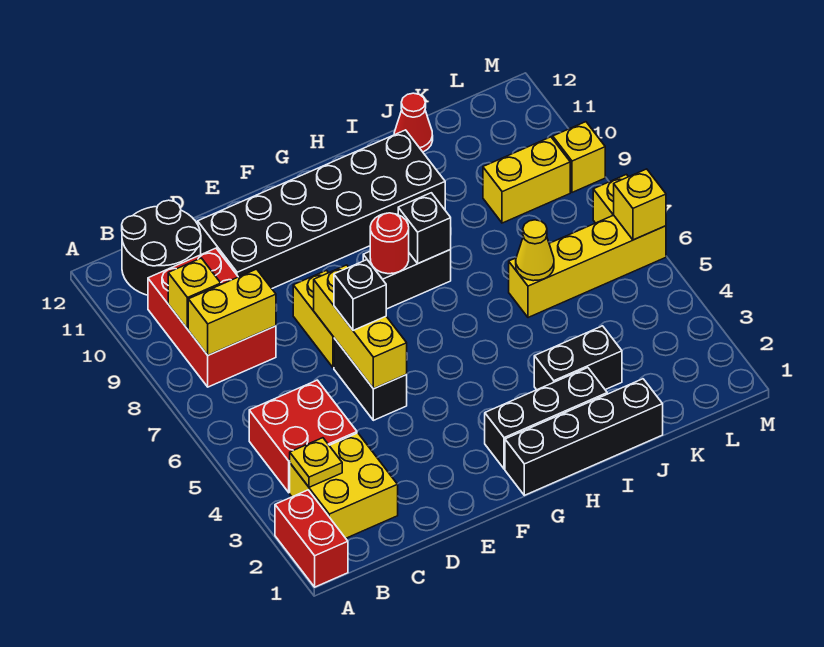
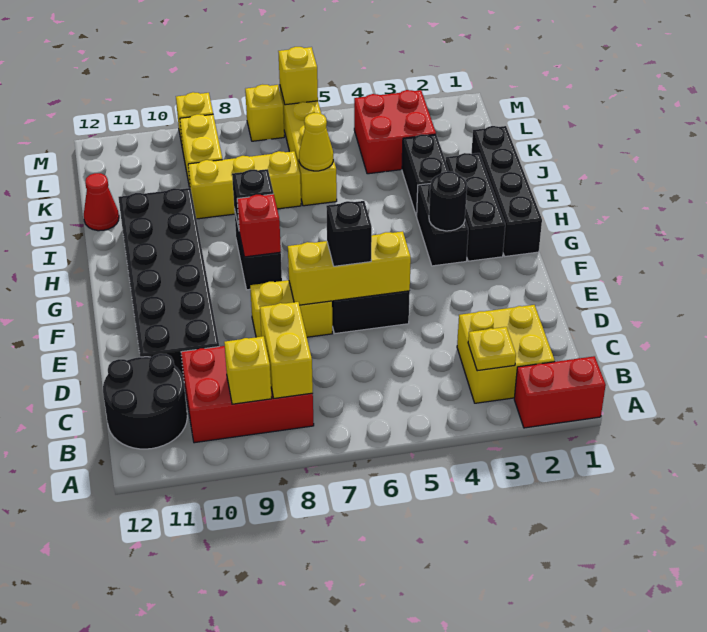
red brick B4:C5 level 1 -> red brick K3:L4 level 1
none -> black brick G3:H3 level 1
none -> black round brick G3 level 2
red round brick G8 level 2 -> red brick G8 level 2
none -> yellow brick J7:J9 level 1

